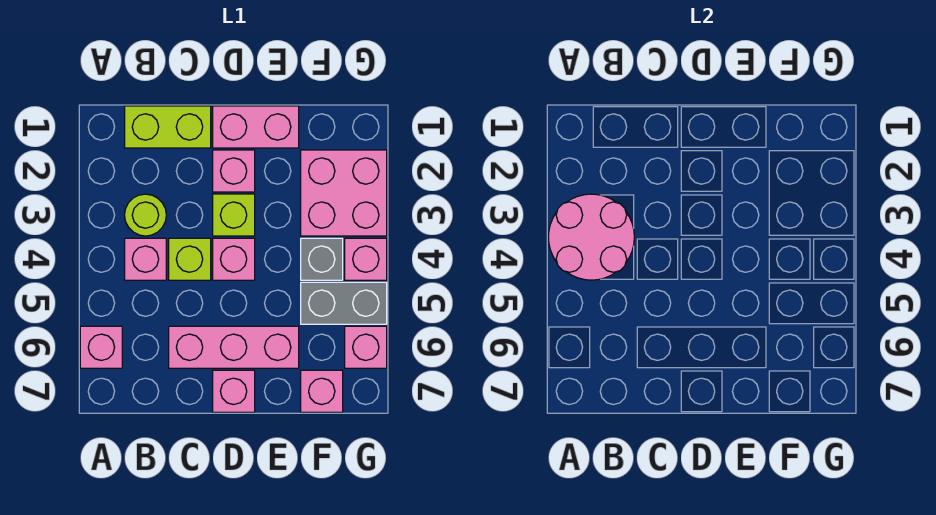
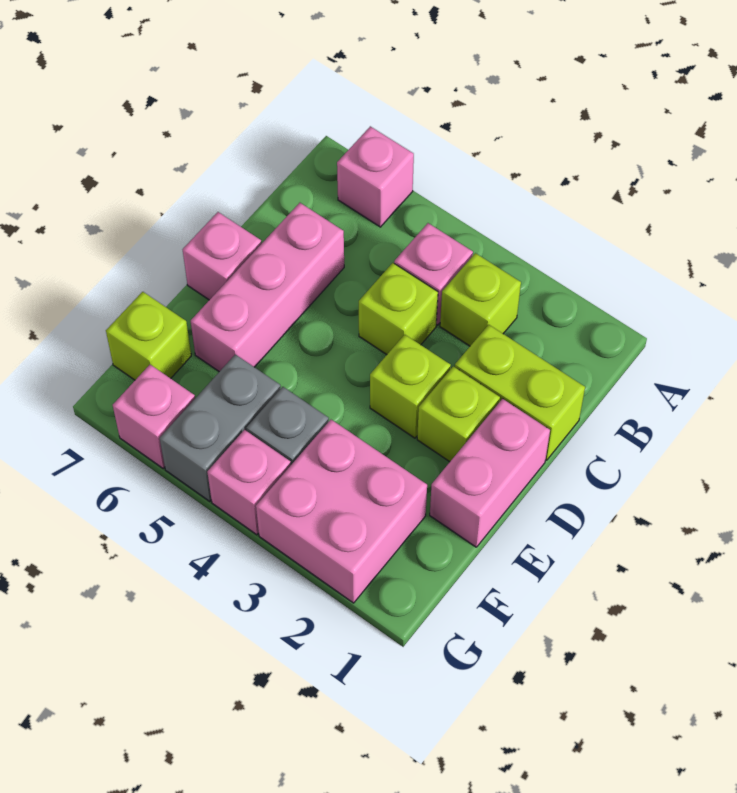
pink round brick A3:B4 level 2 -> none
lime brick B1:C1 level 1 -> lime brick C1:C2 level 1
lime round brick B3 level 1 -> lime brick B3 level 1
pink brick D2 level 1 -> lime brick D2 level 1
pink brick D4 level 1 -> none
pink brick F7 level 1 -> lime brick F7 level 1

